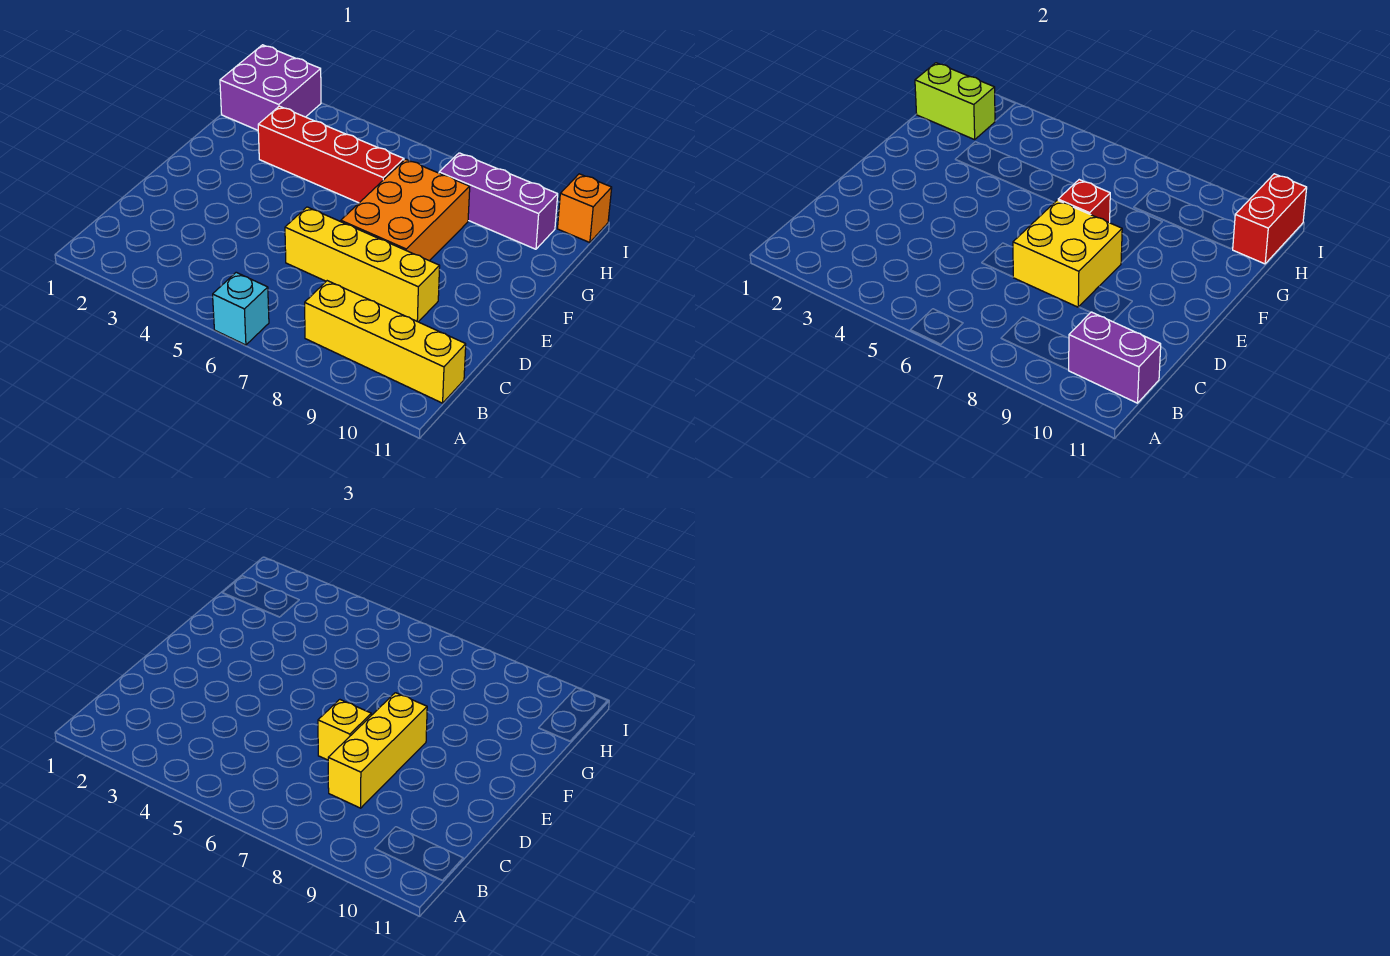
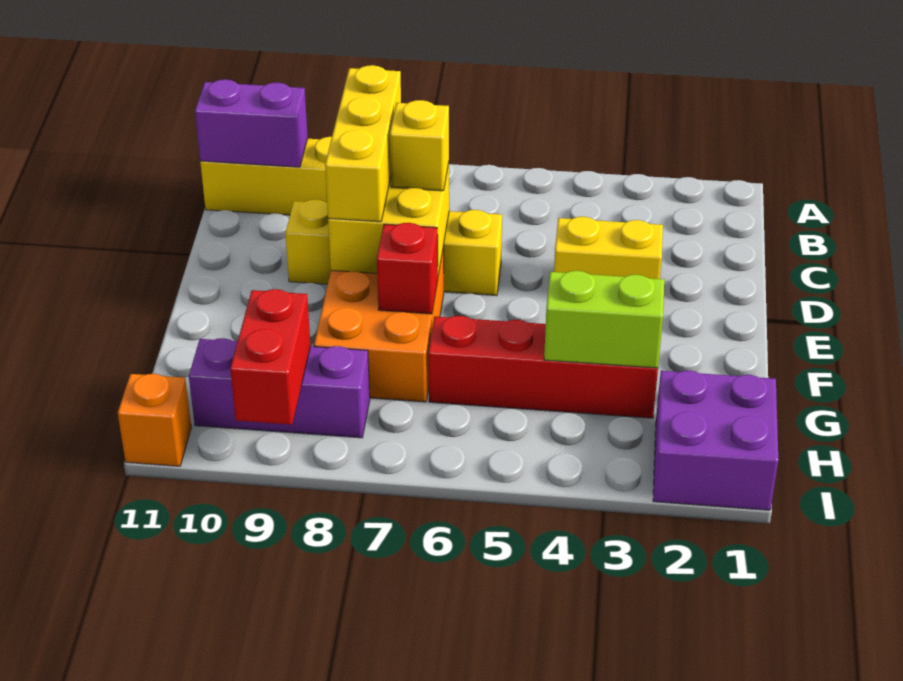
cyan brick A6 level 1 -> none
none -> yellow brick D3:D4 level 1
lime brick H1:H2 level 2 -> lime brick G3:G4 level 2
red brick H11:I11 level 2 -> red brick H9:I9 level 2

